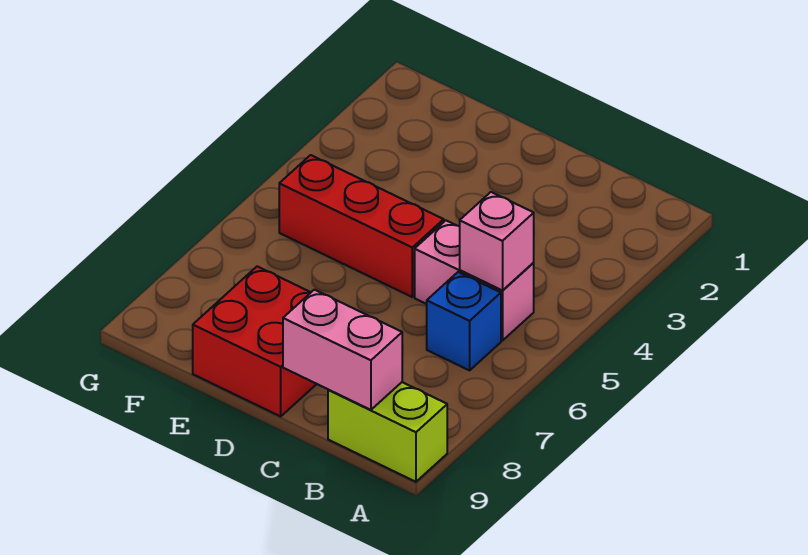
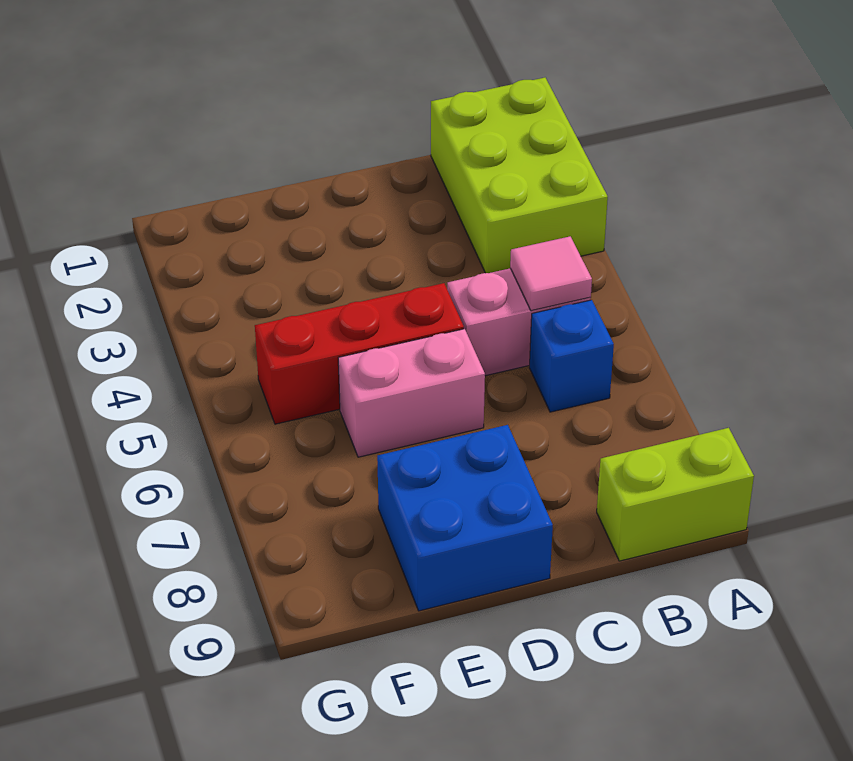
none -> lime brick A1:B3 level 1
pink brick B5 level 2 -> pink tile B5 level 2
pink brick B9:C9 level 2 -> pink brick D6:E6 level 1
red brick D8:E9 level 1 -> blue brick D8:E9 level 1

